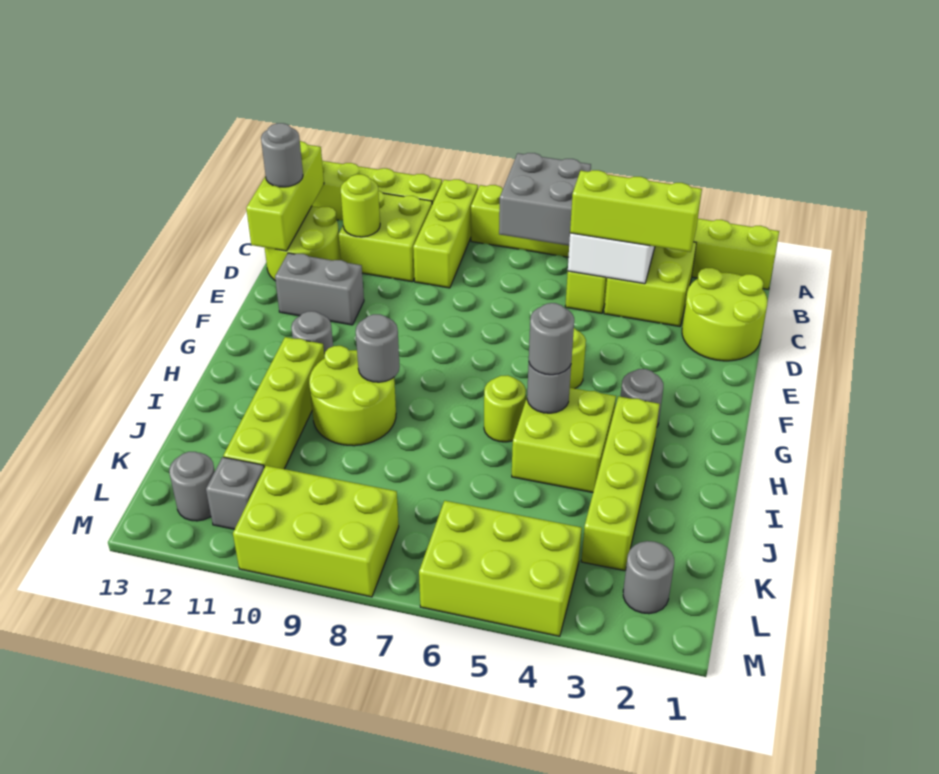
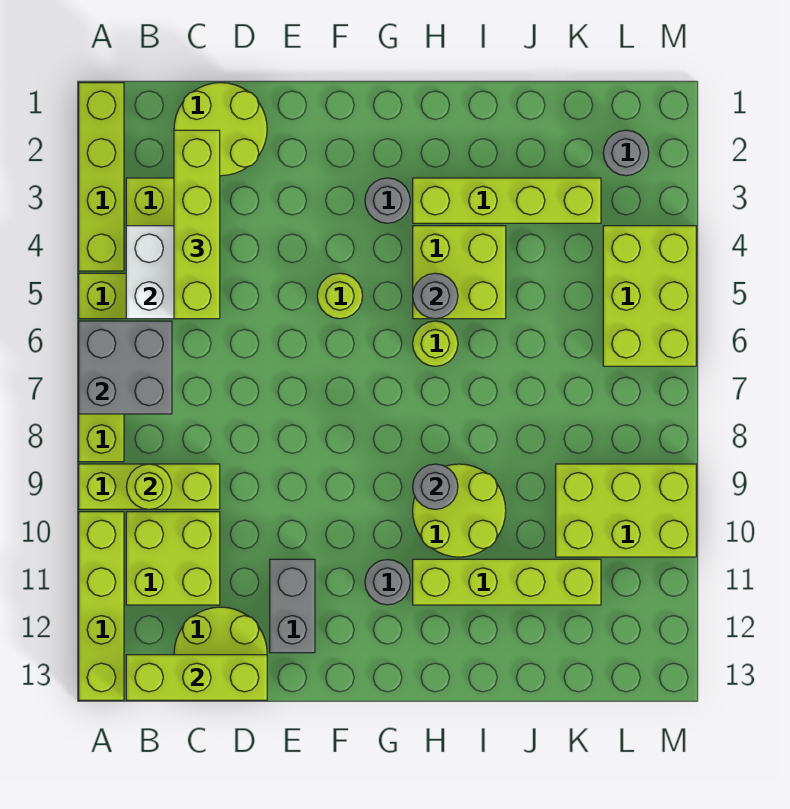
lime brick C3:C5 level 3 -> lime brick C2:C5 level 3
lime round brick C11 level 2 -> lime round brick B9 level 2
grey round brick C13 level 3 -> none
grey round brick H5 level 3 -> none
lime brick L8:M10 level 1 -> lime brick K9:M10 level 1
grey brick L11 level 1 -> none
grey round brick L12 level 1 -> none

